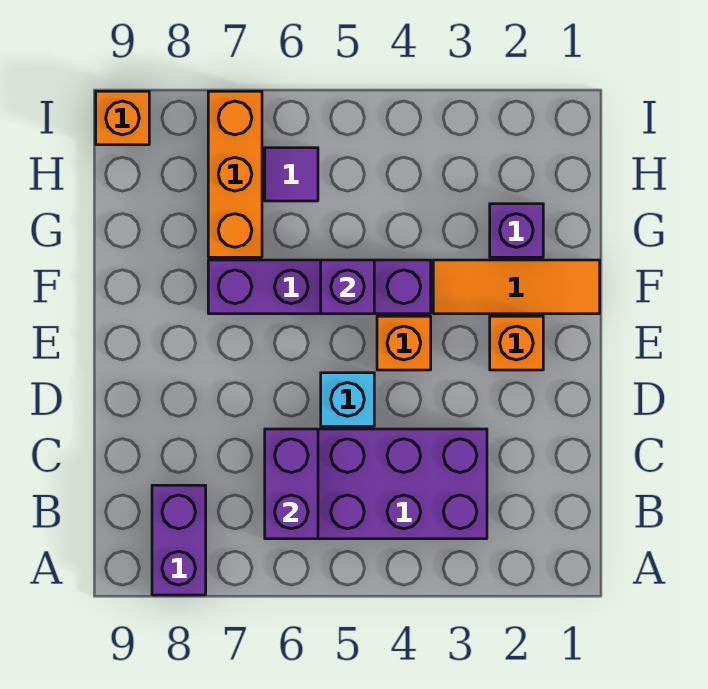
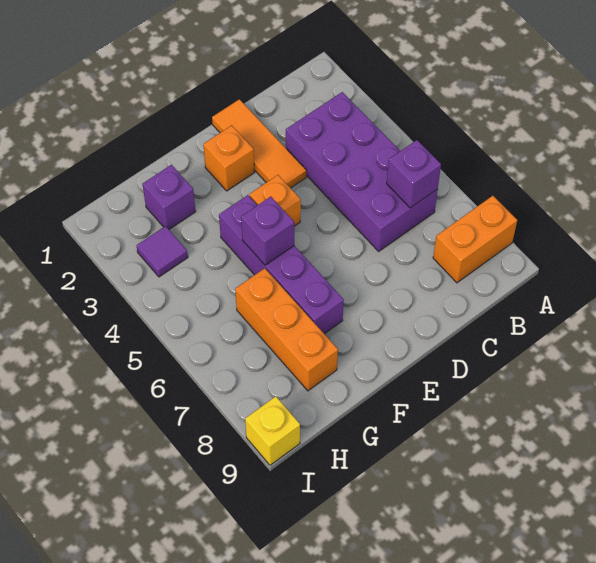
purple brick A8:B8 level 1 -> orange brick A8:B8 level 1
purple brick B6:C6 level 2 -> purple brick B6 level 2
cyan brick D5 level 1 -> none
orange tile F1:F3 level 1 -> orange tile D1:D3 level 1
orange brick G7:I7 level 1 -> orange brick G6:G8 level 1
purple tile H6 level 1 -> purple tile H3 level 1
orange brick I9 level 1 -> yellow brick I9 level 1

